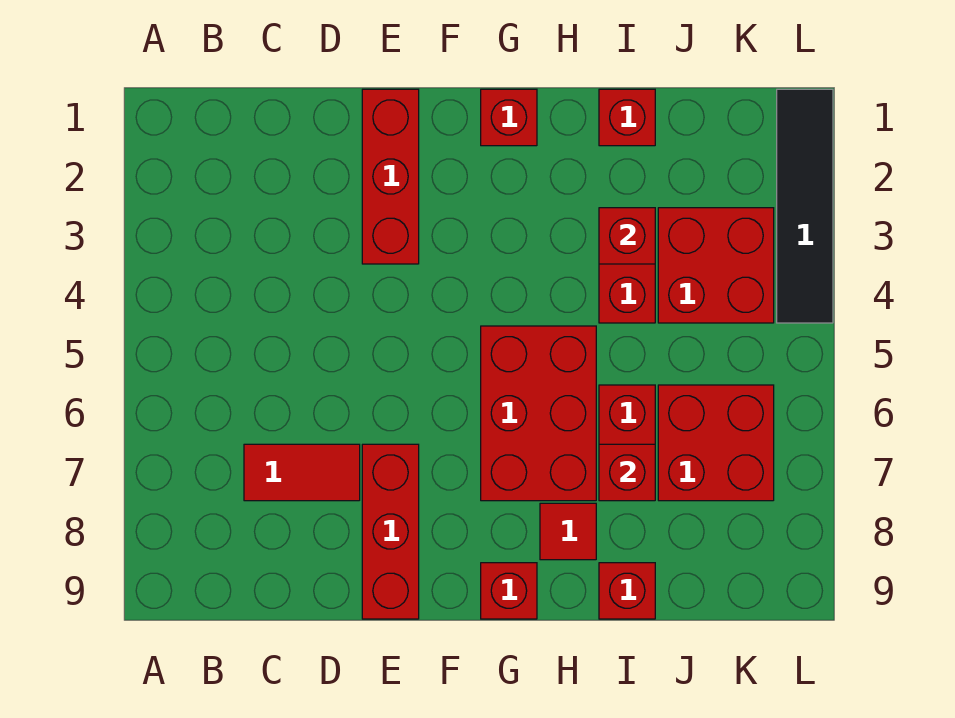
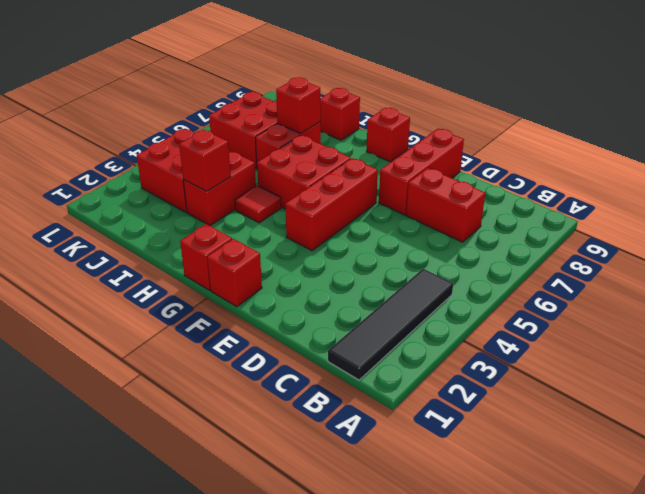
red tile C7:D7 level 1 -> red brick C7:D7 level 1
red brick E1:E3 level 1 -> red brick F4:F6 level 1
red brick G5:H7 level 1 -> red brick G5:H6 level 1
red tile H8 level 1 -> red tile H4 level 1
red brick I1 level 1 -> red brick F1 level 1
black tile L1:L4 level 1 -> black tile B1:B4 level 1

